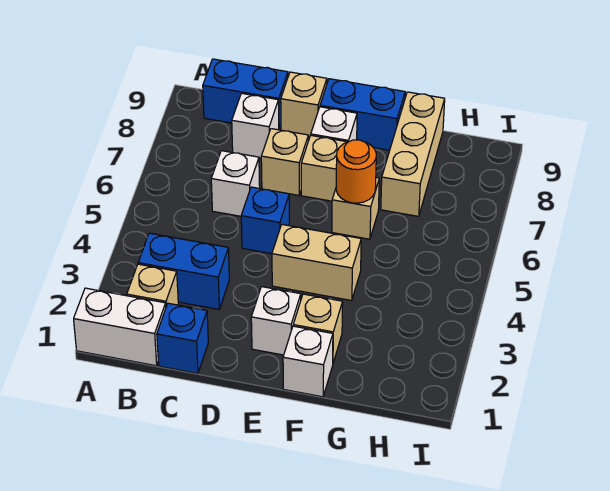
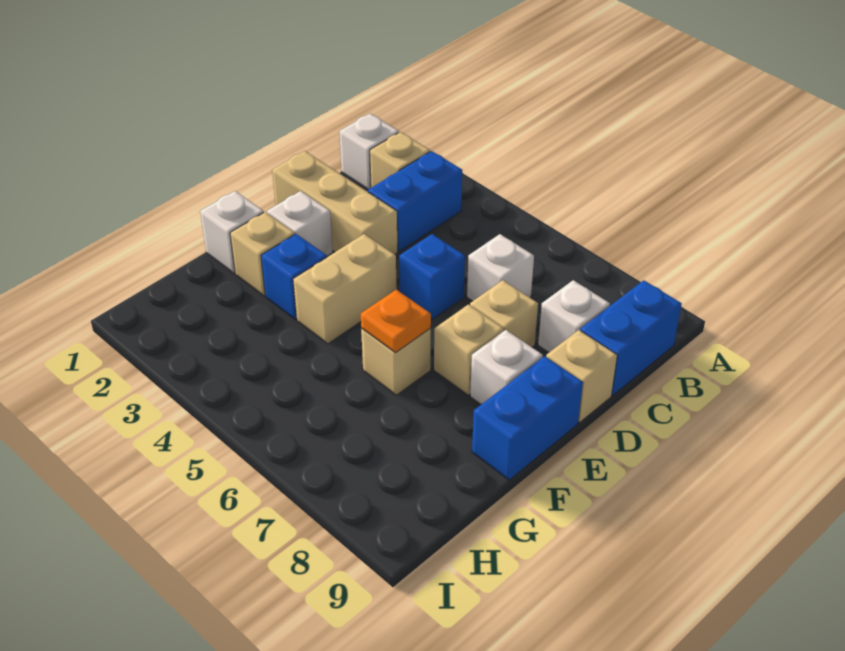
white brick A1:B1 level 1 -> white brick B1 level 1
blue brick C1 level 1 -> blue brick F3 level 1
orange round brick F6 level 2 -> orange plate F6 level 2
tan brick G7:G9 level 1 -> tan brick D1:D3 level 1

